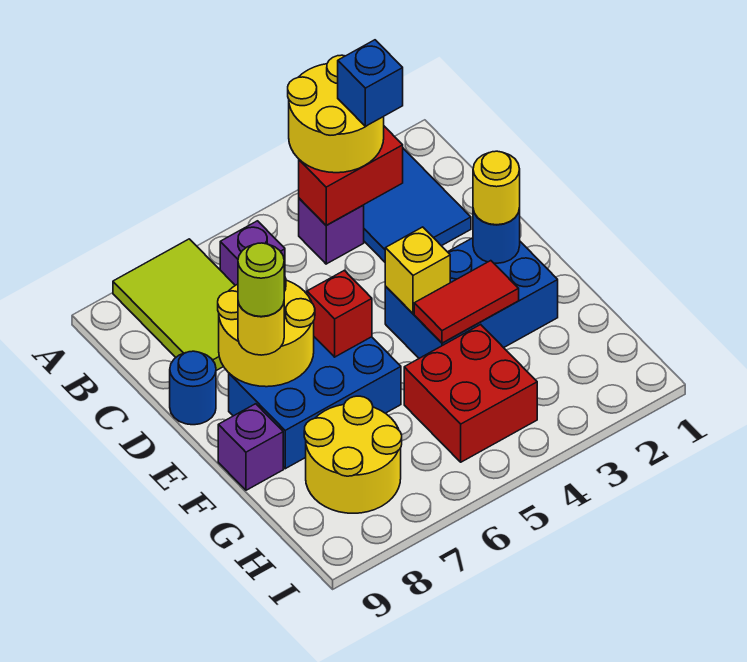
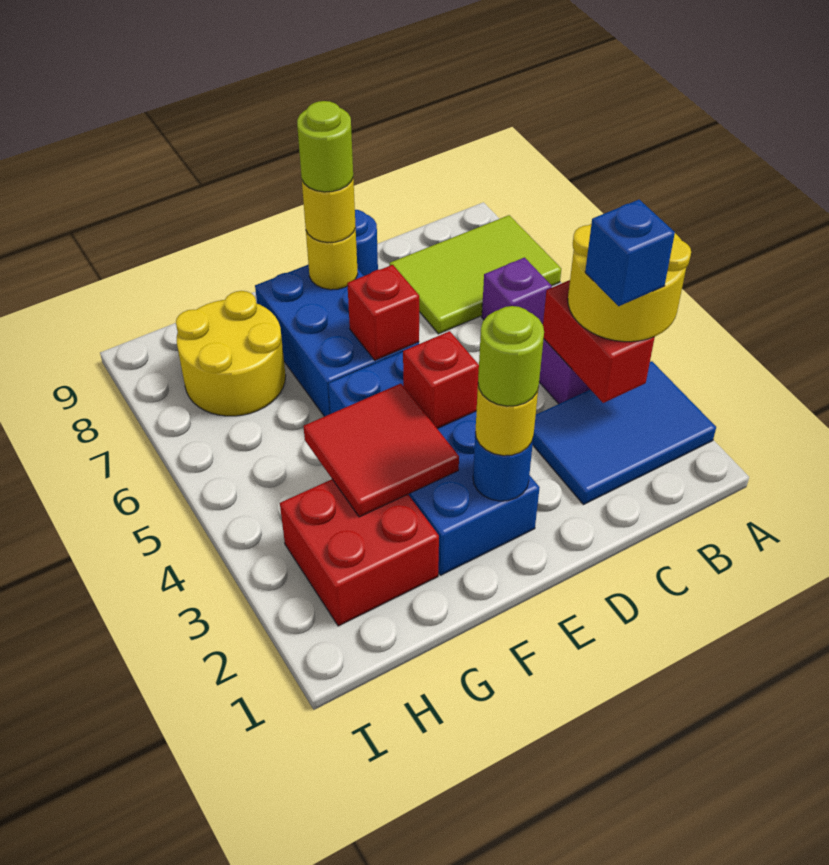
yellow round brick D7:E8 level 2 -> yellow round brick E8 level 2
blue brick E2:F4 level 1 -> blue brick E2:F5 level 1
none -> lime round brick E2 level 4
yellow brick E4 level 2 -> red brick E4 level 2
red tile F3:F4 level 2 -> red tile F3:G4 level 2
purple brick F9 level 1 -> none
red brick G4:H5 level 1 -> red brick G2:H3 level 1

